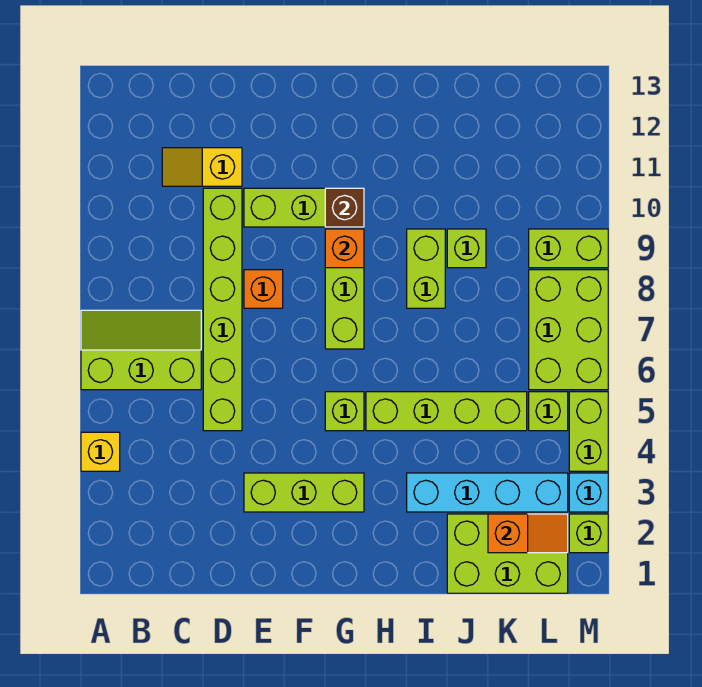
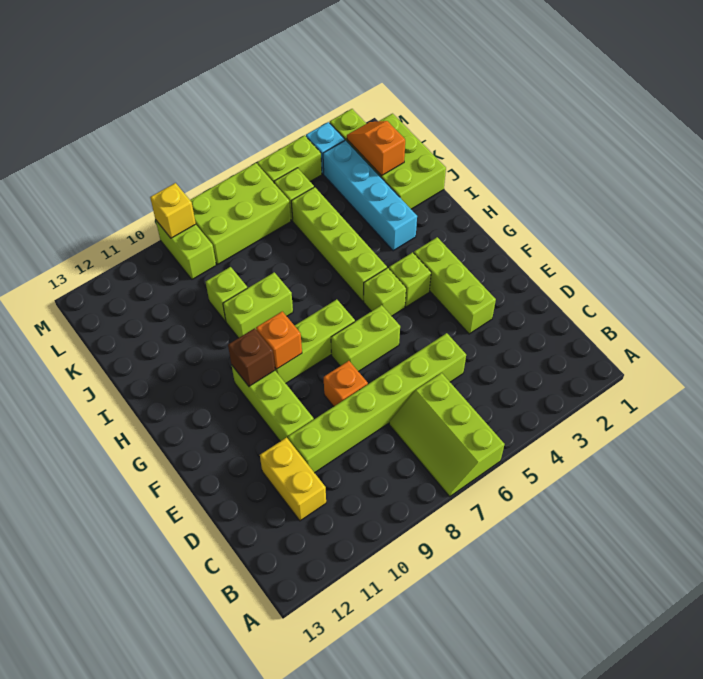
yellow brick A4 level 1 -> yellow brick M9 level 2
yellow slope C11:D11 level 1 top D -> yellow brick C11:D11 level 1
none -> lime brick F6:F7 level 1
none -> lime brick G4 level 1

